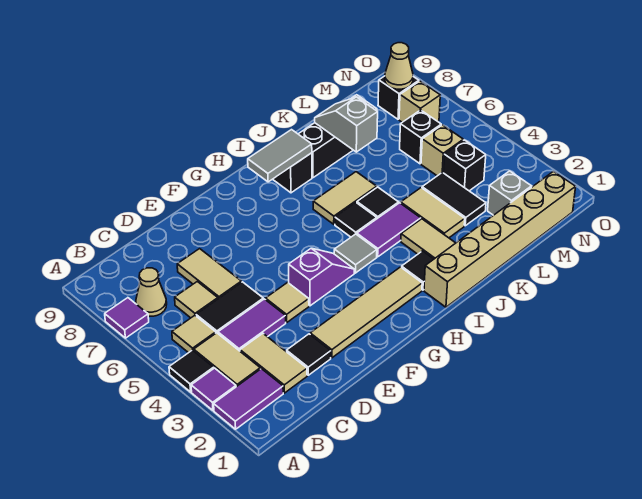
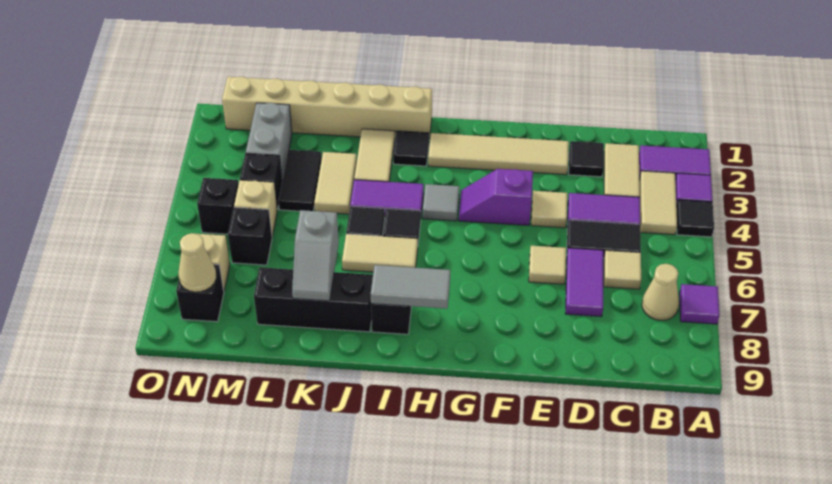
tan tile B5 level 1 -> tan tile E6 level 1
tan tile D6:D7 level 1 -> purple tile D6:D7 level 1
grey brick M2 level 1 -> grey brick M2:M3 level 1
none -> black brick N5 level 1

